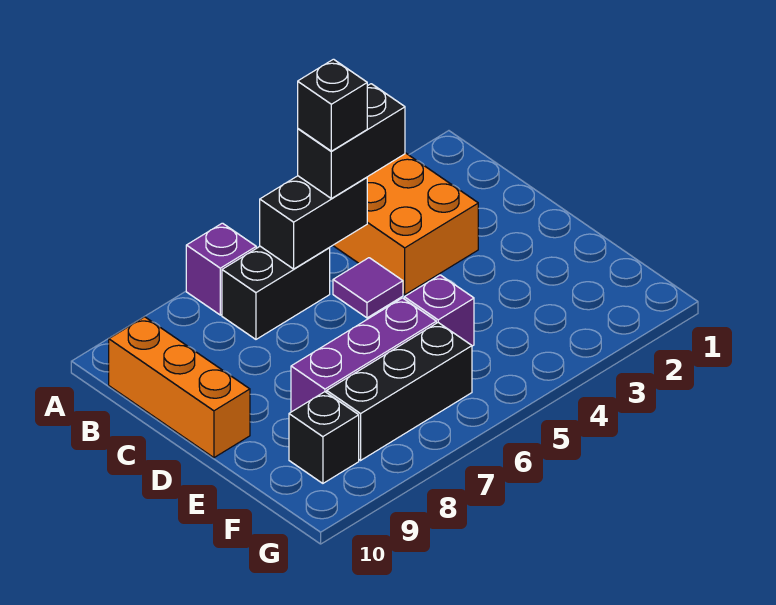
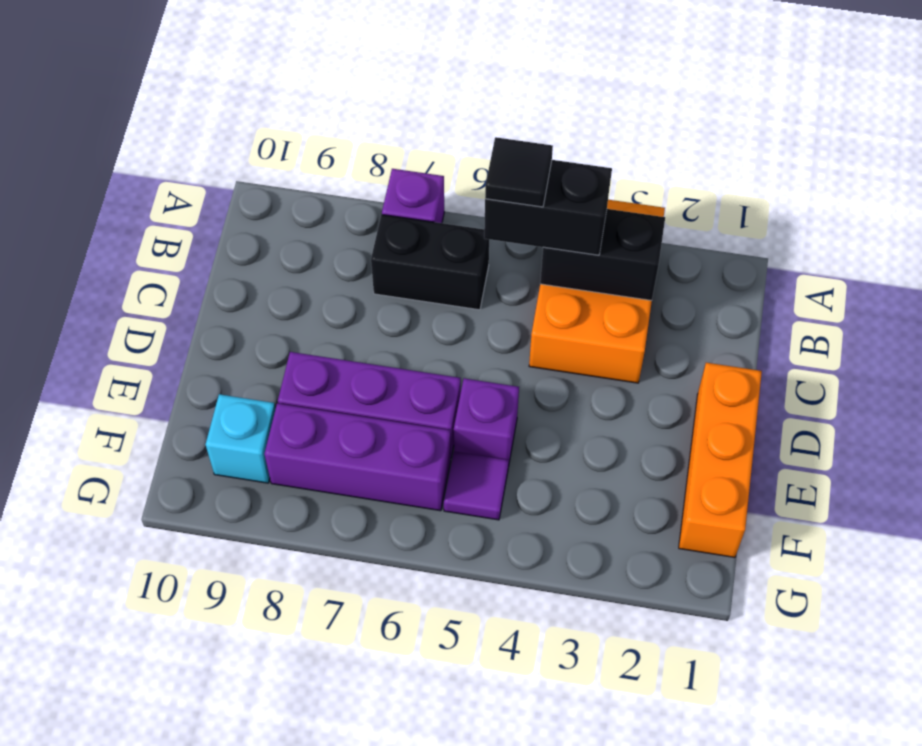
black brick B5:B6 level 2 -> black brick B3:B4 level 2
black brick B5 level 4 -> black tile B5 level 4
orange brick B10:D10 level 1 -> orange brick D1:F1 level 1
purple tile C5 level 1 -> purple tile F5 level 1
black brick F6:F8 level 1 -> purple brick F6:F8 level 1
black brick F9 level 1 -> cyan brick F9 level 1

